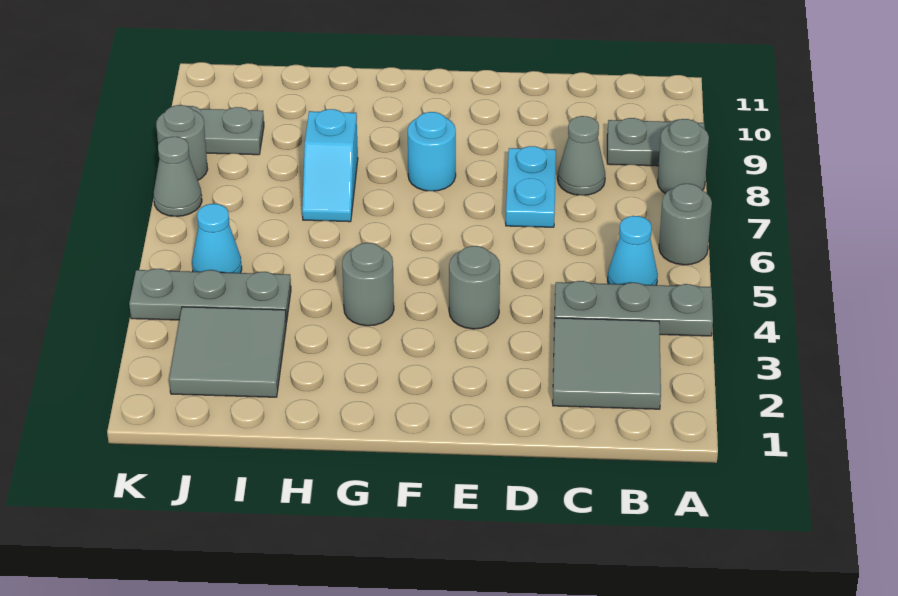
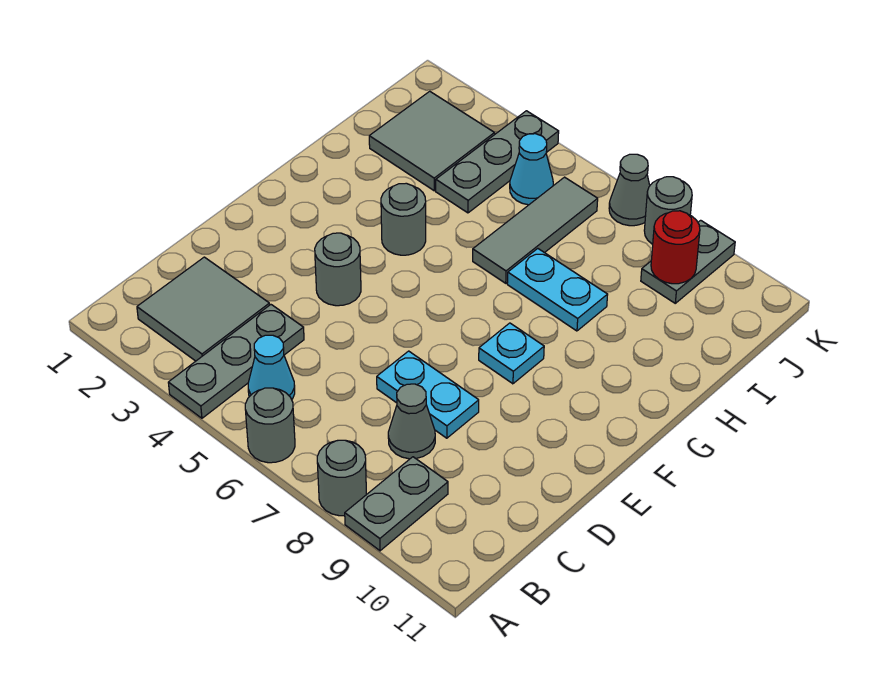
cyan round brick F8 level 1 -> cyan plate F8 level 1
none -> grey tile H6:J6 level 1
cyan slope H7:H8 level 1 top 8 -> cyan plate H7:H8 level 1
none -> red round brick J9 level 2

